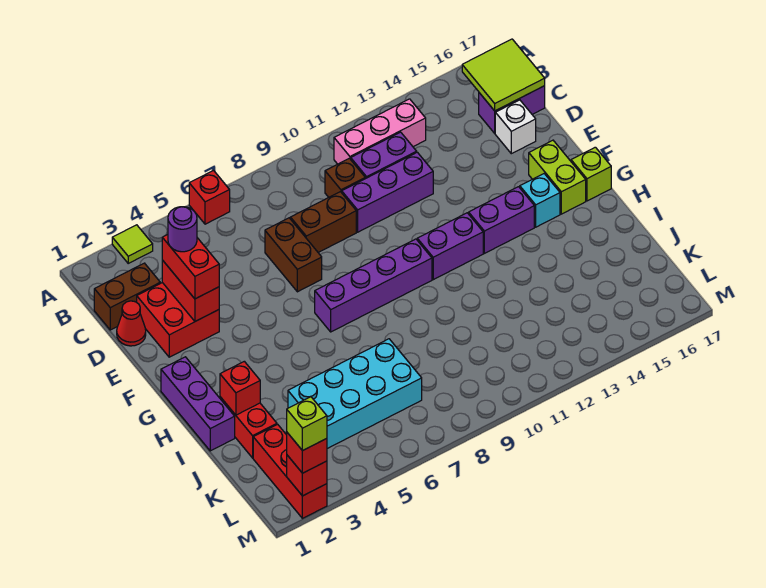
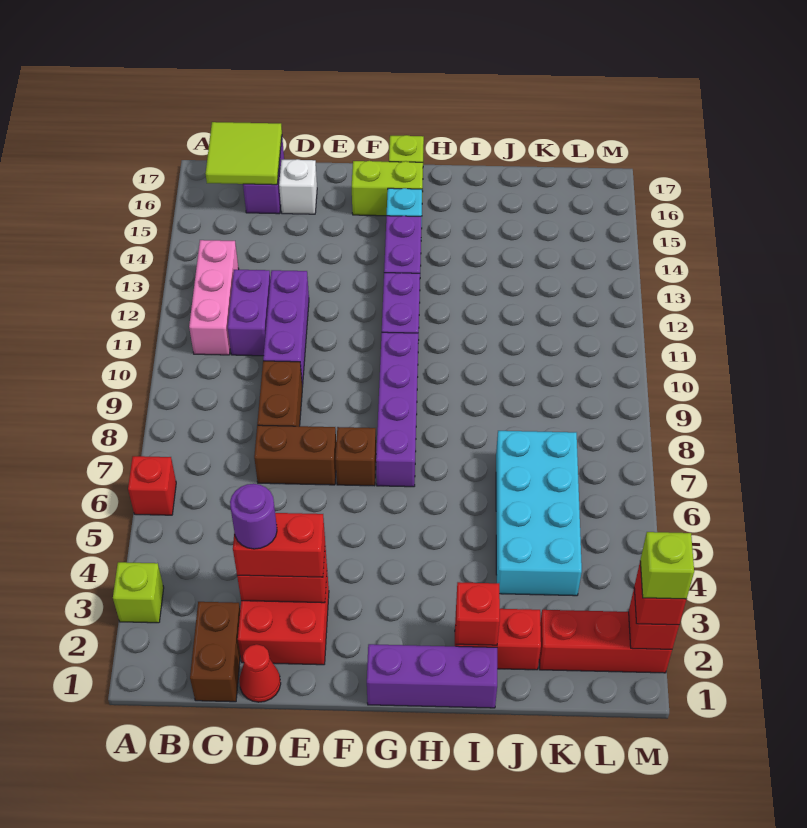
lime tile A3 level 1 -> lime brick A3 level 1
brown brick C10 level 1 -> brown brick F7 level 1

